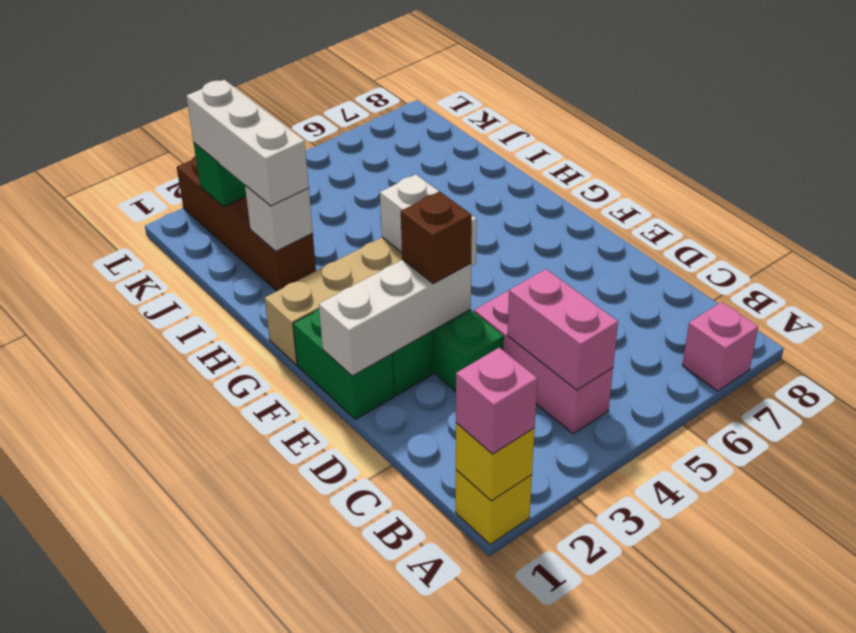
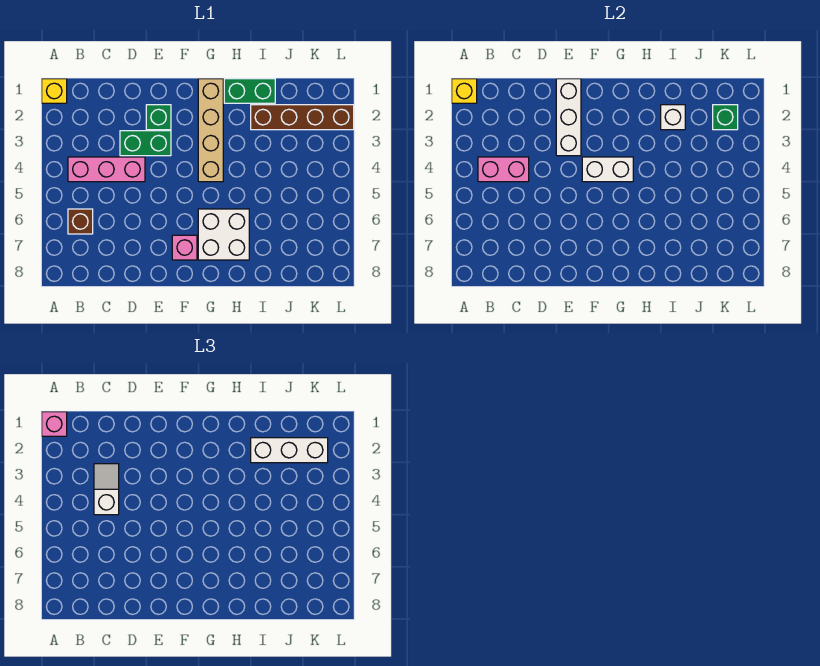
pink brick A7 level 1 -> pink brick F7 level 1
none -> white slope C3:C4 level 3 top 4
green brick E1:F1 level 1 -> green brick H1:I1 level 1
brown brick E3 level 3 -> brown brick B6 level 1
none -> white brick G6:H7 level 1

